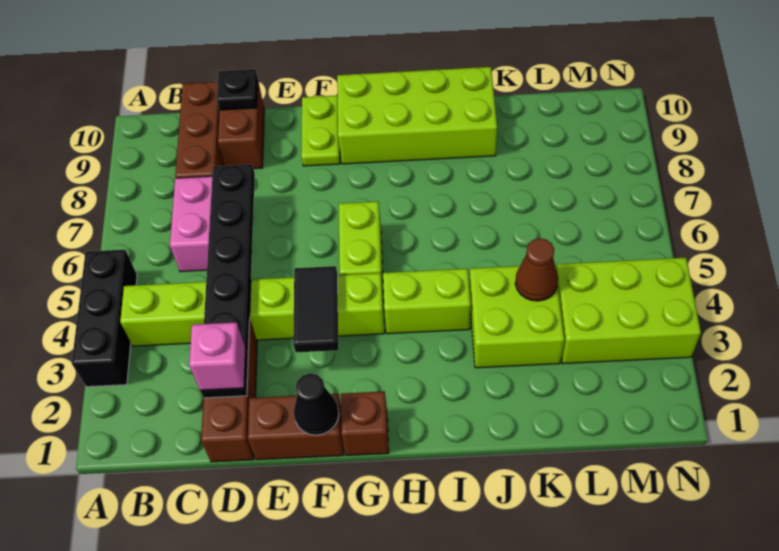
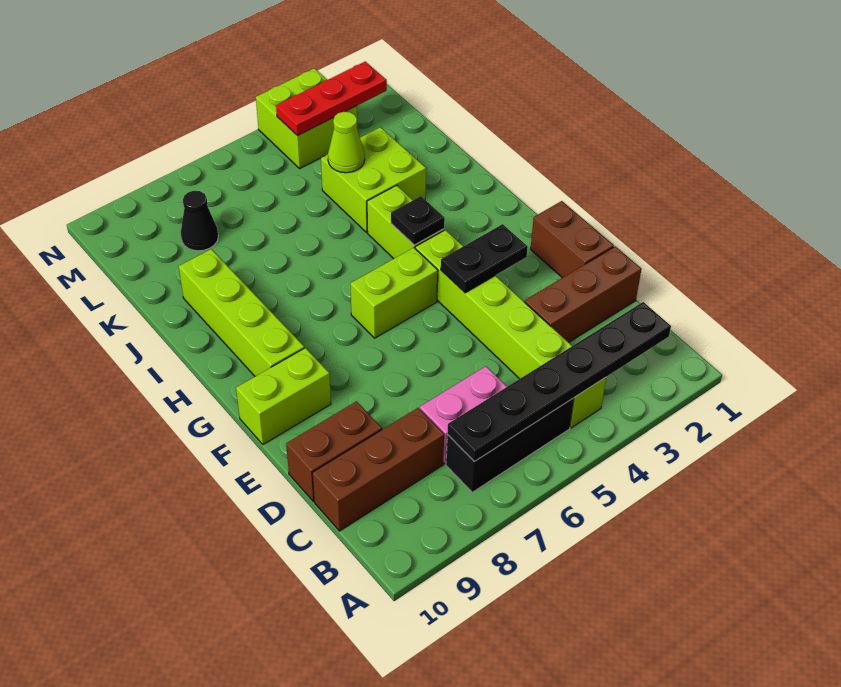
black brick A3:A5 level 1 -> black brick B5:B7 level 1
black plate D2:D7 level 2 -> black plate B2:B7 level 2
pink brick D2 level 3 -> none
black plate D10 level 2 -> black plate H4 level 2
black cone F1 level 2 -> black cone L8 level 1
black tile F3:F4 level 2 -> black plate F3:F4 level 2
lime plate F9:F10 level 1 -> lime brick F9:F10 level 1
brown brick G1 level 1 -> none
lime brick G9:J10 level 1 -> lime brick G9:J9 level 1
brown cone K4 level 2 -> lime cone K4 level 2
lime brick L3:N4 level 1 -> lime brick M3:N4 level 1
none -> red plate M2:M4 level 2

